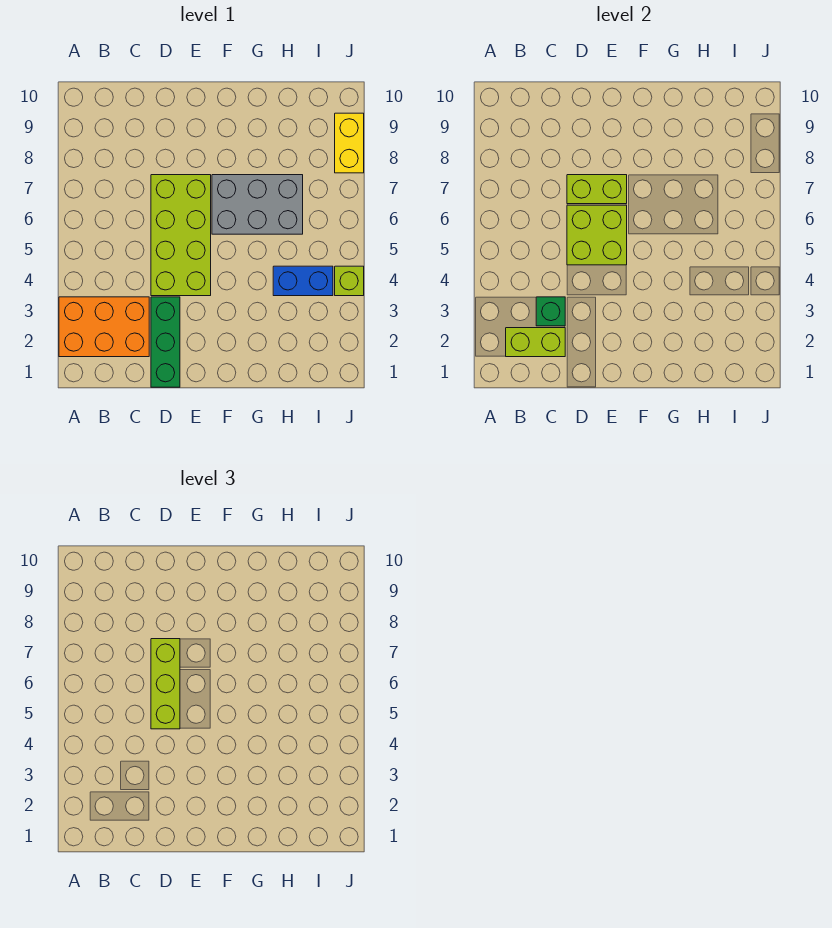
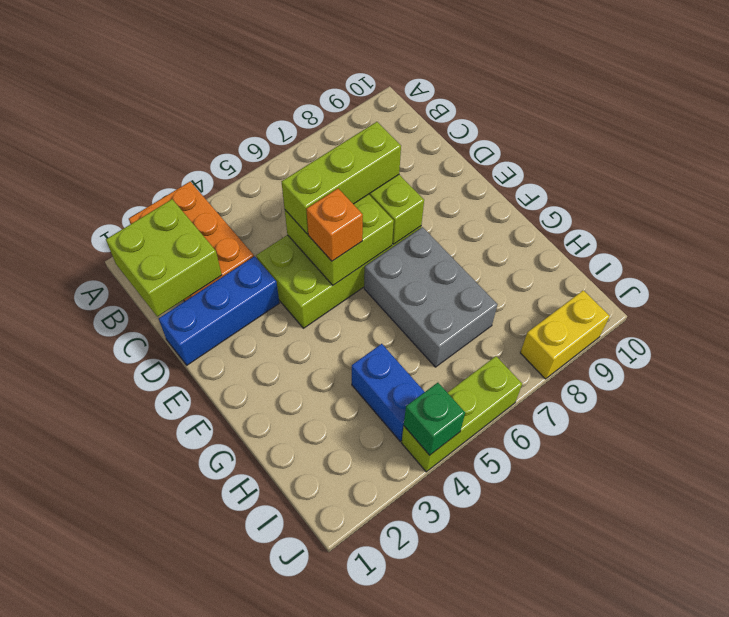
lime brick B2:C2 level 2 -> lime brick B1:C2 level 2
green brick C3 level 2 -> green brick J4 level 2
green brick D1:D3 level 1 -> blue brick D1:D3 level 1
none -> orange brick E5 level 3
lime brick J4 level 1 -> lime brick J4:J6 level 1

